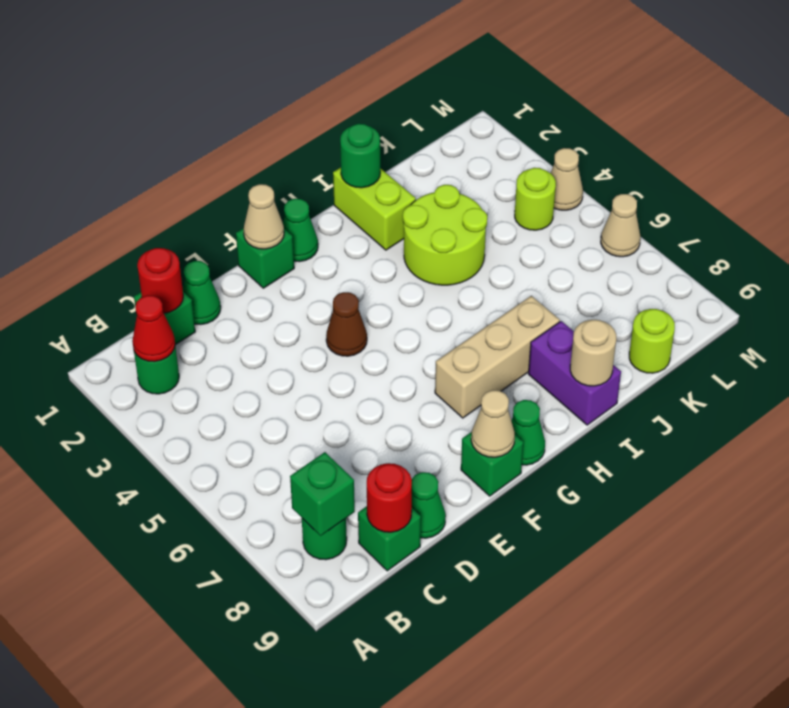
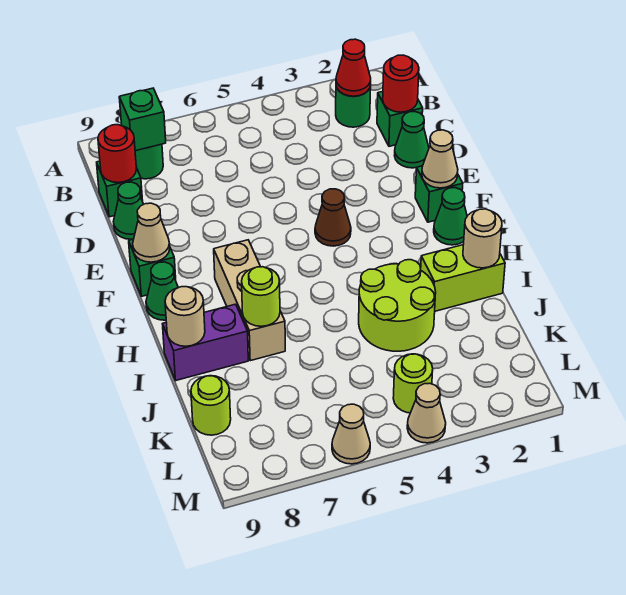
green round brick I1 level 2 -> tan round brick I1 level 2
none -> lime round brick I7 level 2

